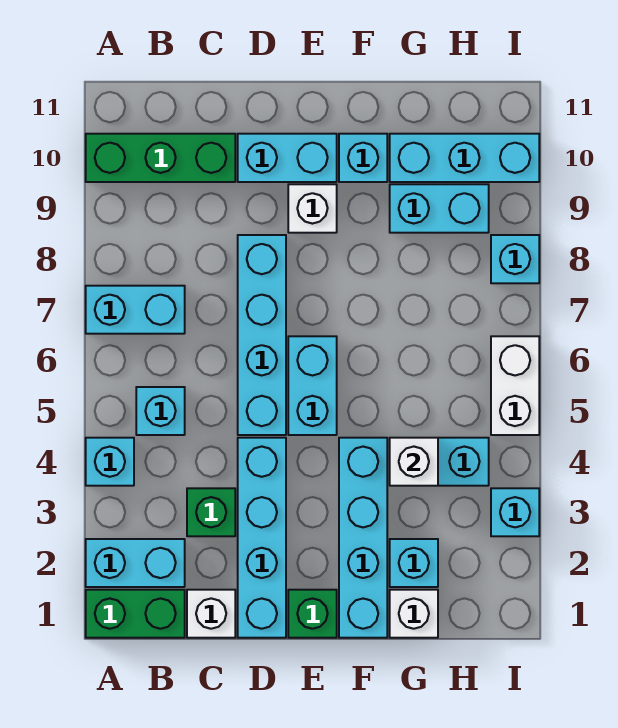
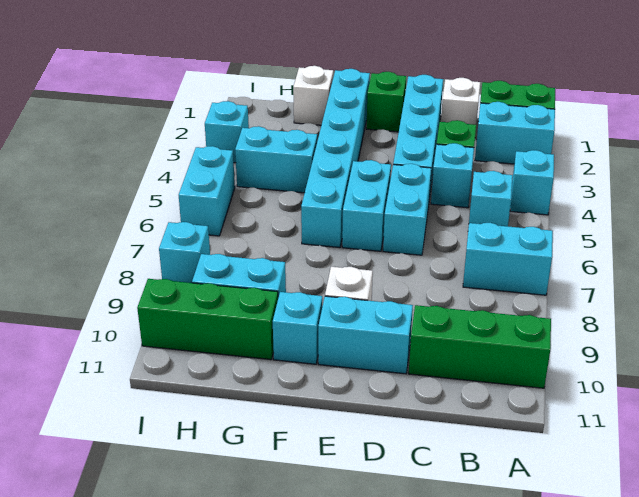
cyan brick D5:D8 level 1 -> cyan brick D5:D6 level 1
cyan brick F1:F4 level 1 -> cyan brick F1:F6 level 1
cyan brick G2 level 1 -> cyan brick C4 level 1
white brick G4 level 2 -> none
cyan brick G10:I10 level 1 -> green brick G10:I10 level 1
white brick I5:I6 level 1 -> cyan brick I5:I6 level 1

